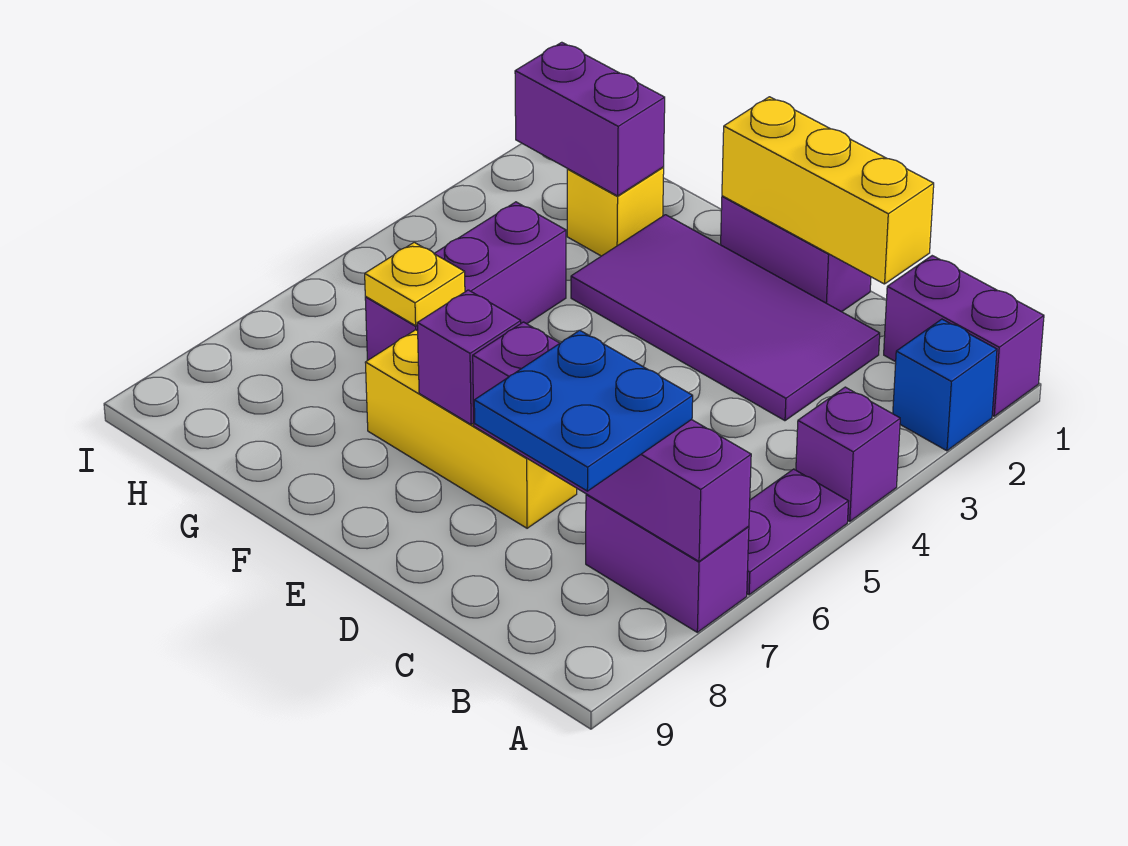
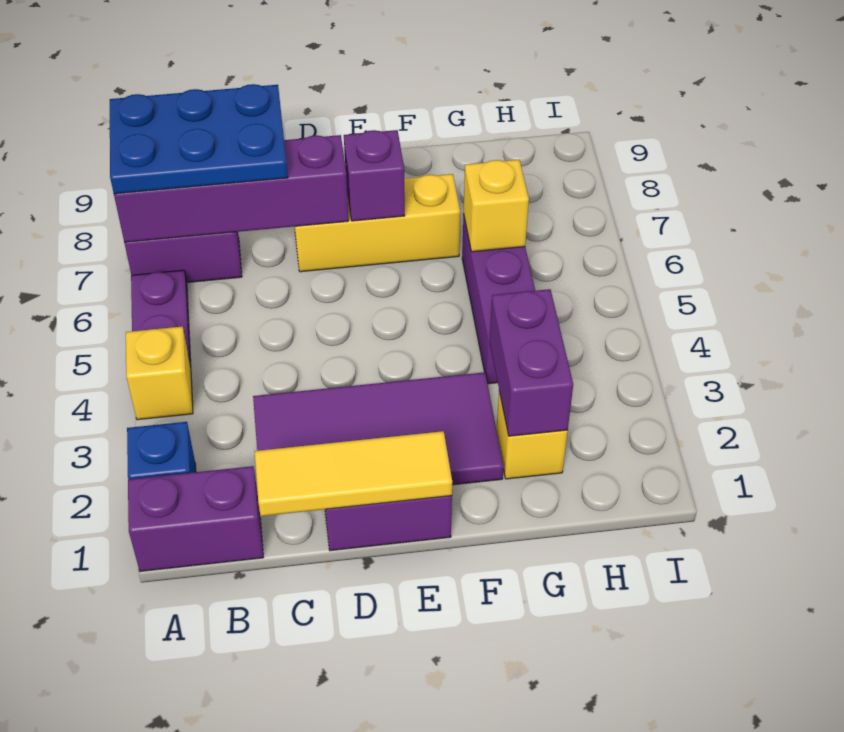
purple brick A4 level 1 -> yellow brick A4 level 1
blue plate B7:C8 level 3 -> blue plate A7:C8 level 3
yellow brick C1:E1 level 2 -> yellow tile C1:E1 level 2
purple brick G2:H2 level 2 -> purple brick G2:G3 level 2
yellow plate G6 level 2 -> yellow brick G6 level 2

